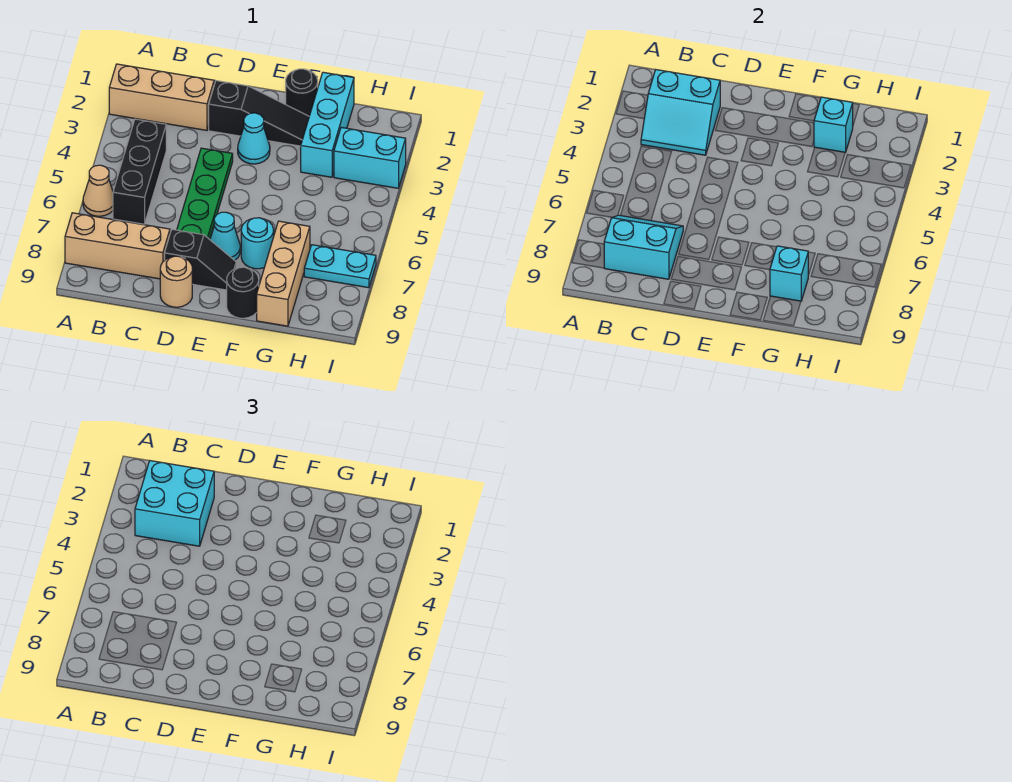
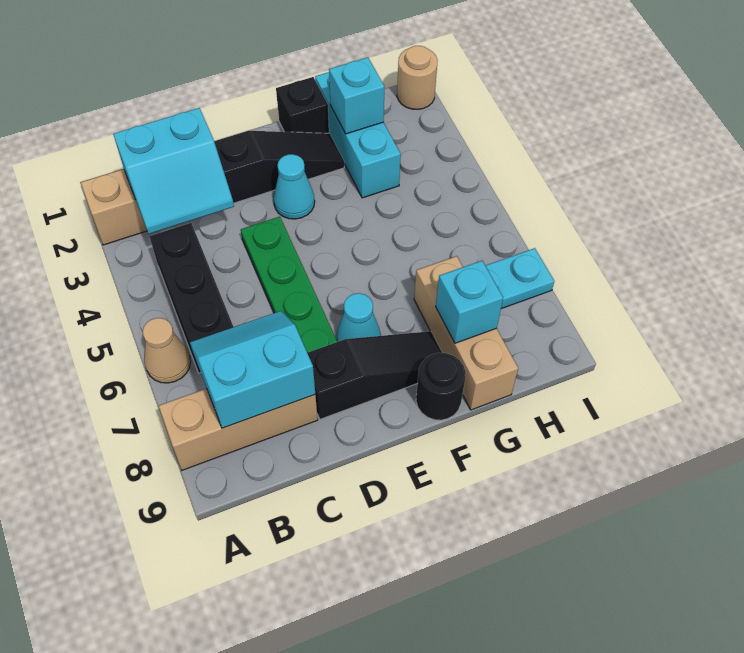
cyan brick B2:C3 level 3 -> none
black slope D8:E8 level 1 top D -> black slope D8:F8 level 1 top D
tan round brick D9 level 1 -> tan round brick I1 level 1
black round brick F1 level 1 -> black brick F1 level 1
cyan round brick F7 level 1 -> none
cyan brick H3:I3 level 1 -> none

